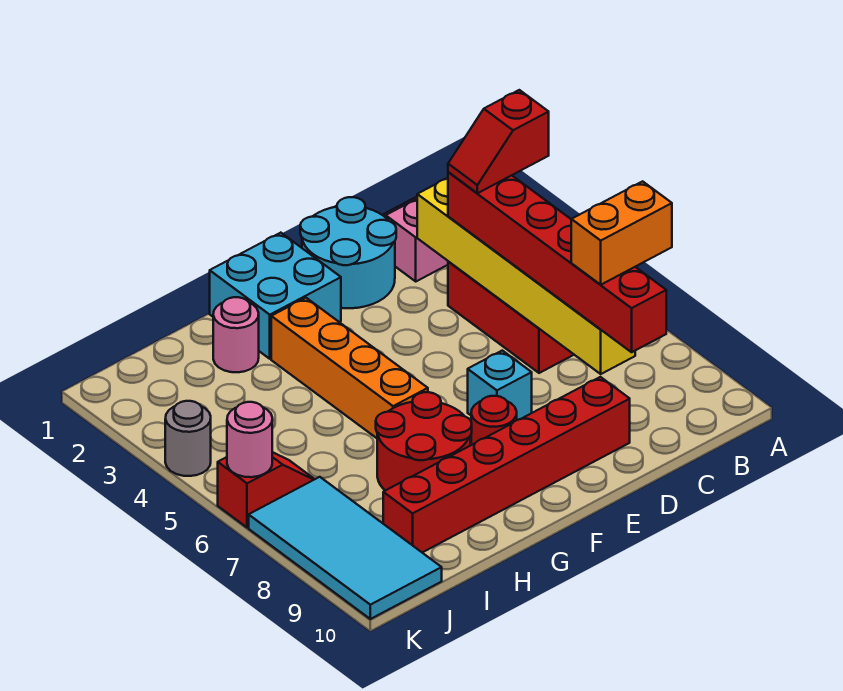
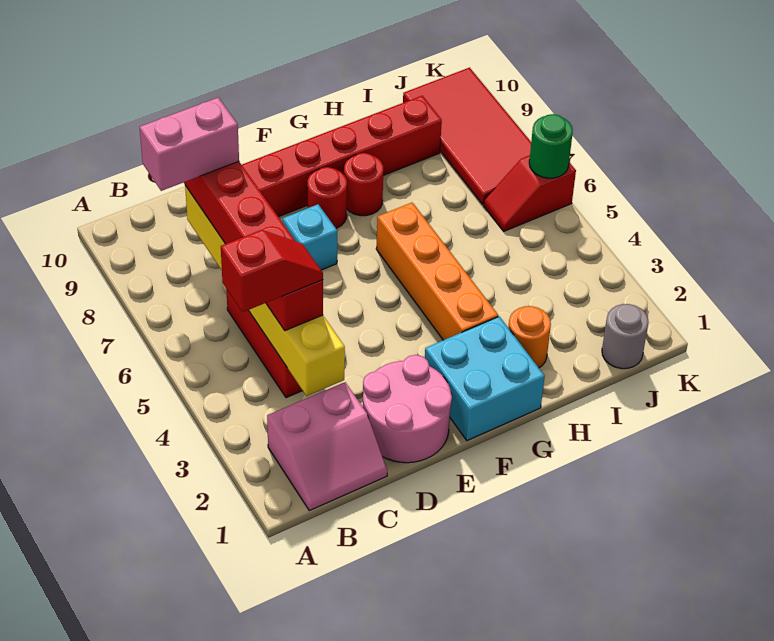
orange brick B8:C8 level 4 -> pink brick B8:C8 level 4
cyan round brick D1:E2 level 1 -> pink round brick D1:E2 level 1
red round brick G7:H8 level 1 -> red round brick G8 level 1
pink round brick H2 level 1 -> orange round brick H2 level 1
cyan tile J7:K10 level 1 -> red tile J7:K10 level 1
grey round brick K4 level 1 -> grey round brick J1 level 1
pink round brick K6 level 2 -> green round brick K6 level 2

